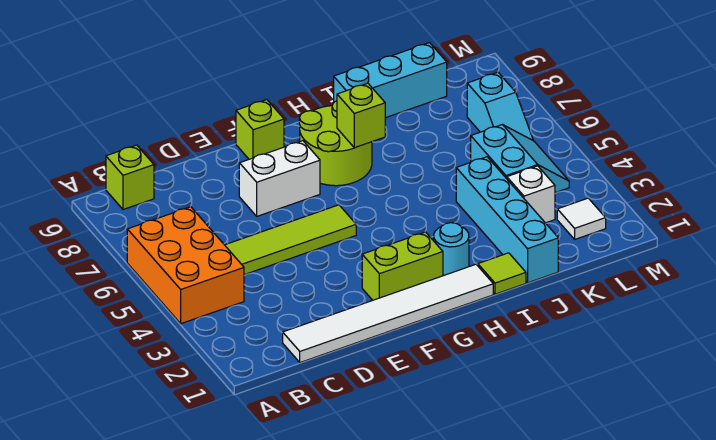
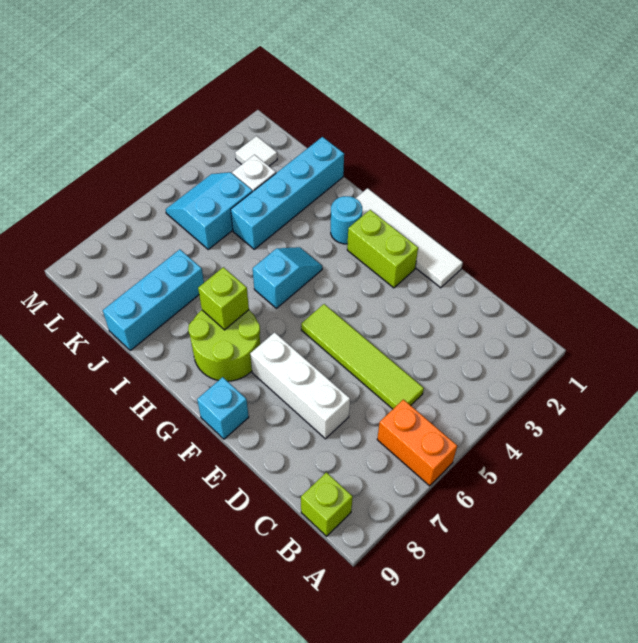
orange brick A4:B6 level 1 -> orange brick A6:B6 level 1
white tile C1:H1 level 1 -> white tile E1:H1 level 1
white brick E7:F7 level 1 -> white brick D7:F7 level 1
lime brick F9 level 1 -> cyan brick F9 level 1
lime tile I1 level 1 -> none
cyan brick I9:K9 level 1 -> cyan brick J7:J9 level 1
cyan slope L6:L7 level 1 top 7 -> cyan slope H4:H5 level 1 top 5

